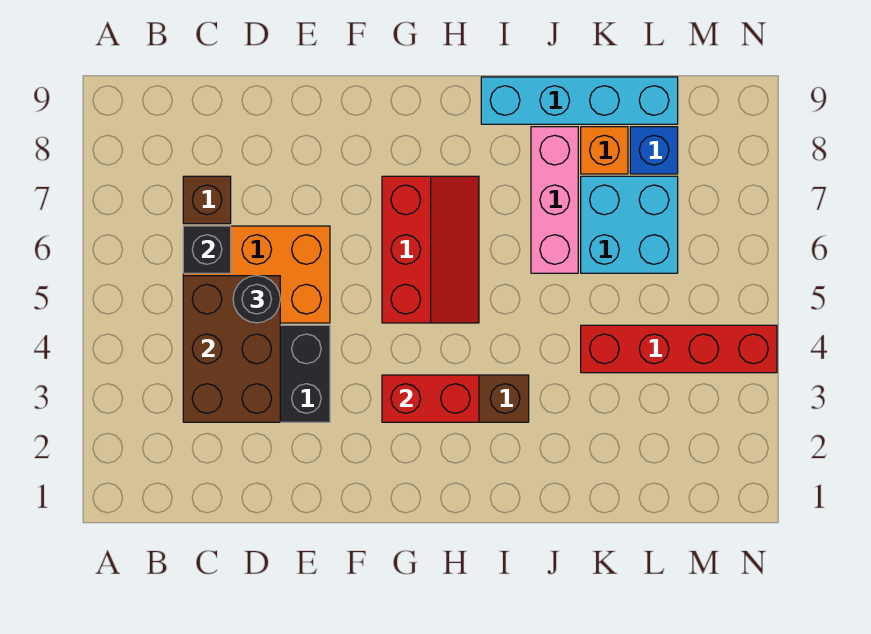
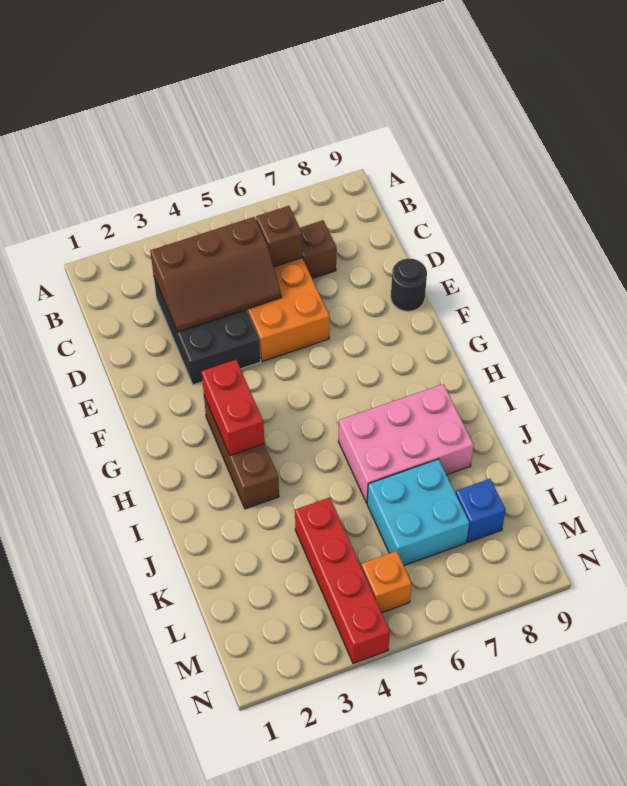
brown brick C3:D5 level 2 -> brown slope C3:D5 level 2 top C
black brick C6 level 2 -> brown brick C6 level 2
black round brick D5 level 3 -> black round brick E9 level 1
red slope G5:H7 level 1 top G -> none
cyan brick I9:L9 level 1 -> none
pink brick J6:J8 level 1 -> pink brick I6:J8 level 1
orange brick K8 level 1 -> orange brick M5 level 1

